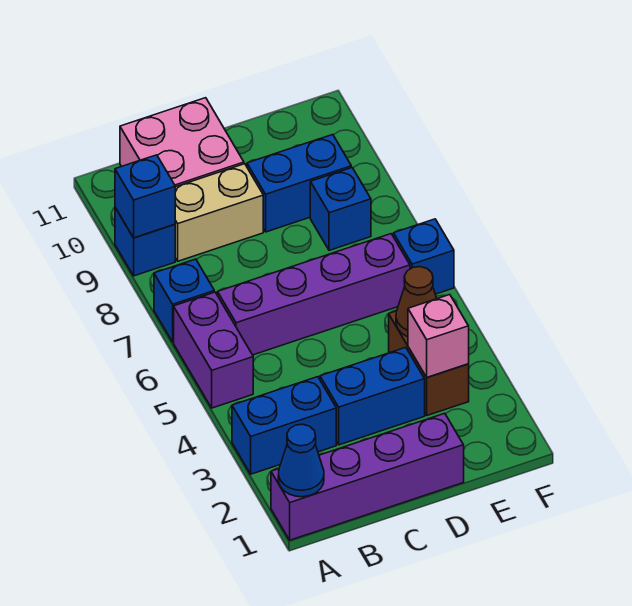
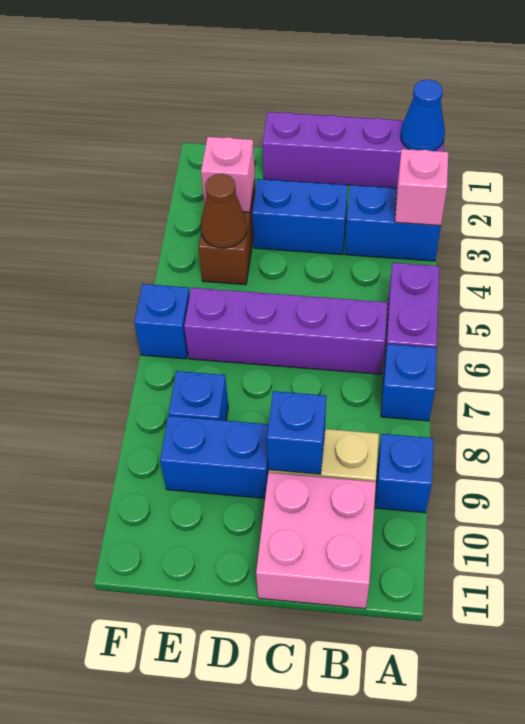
none -> pink brick A3 level 2
blue brick A9 level 2 -> blue brick C9 level 2

